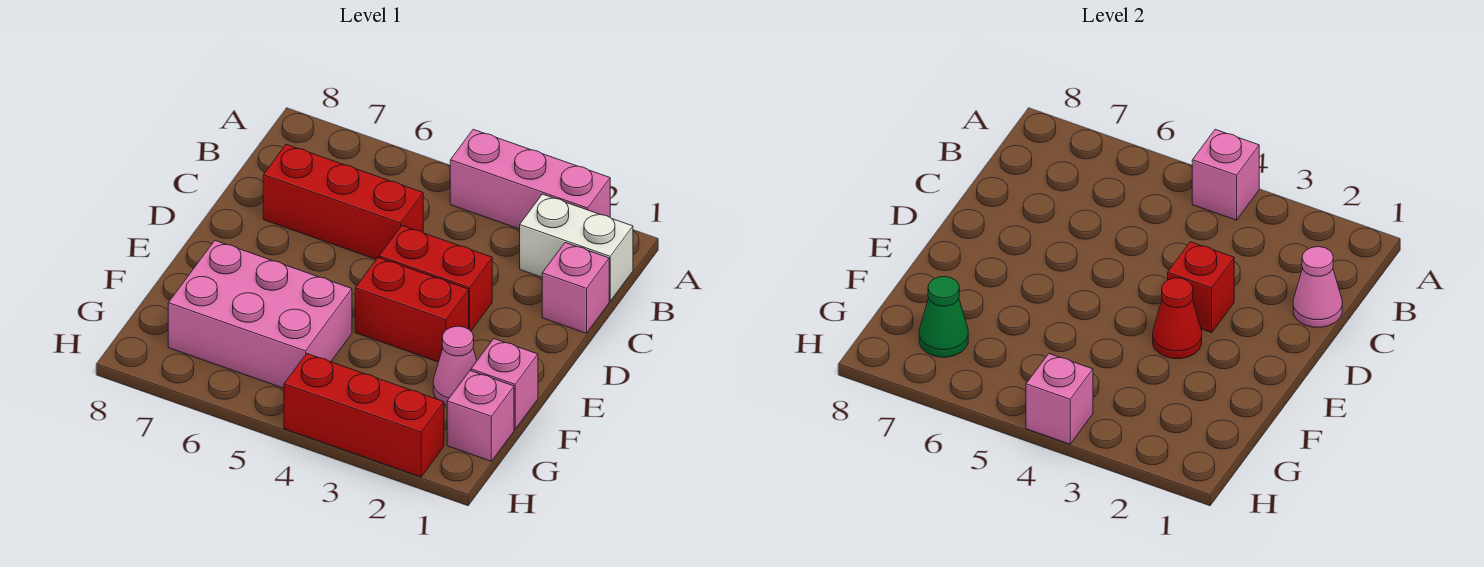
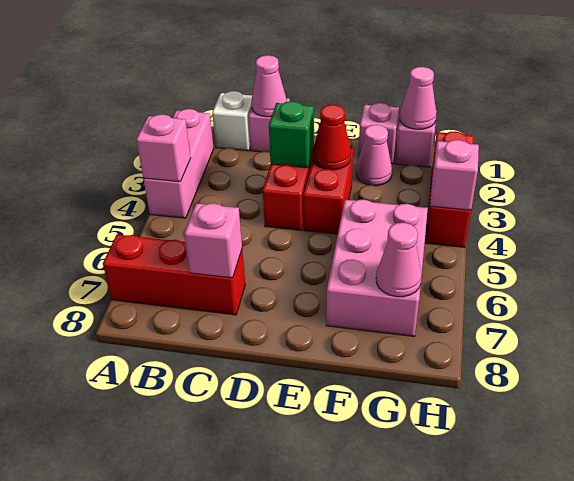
white brick B1:B2 level 1 -> white brick B1 level 1
red brick C5:C7 level 1 -> red brick A7:C7 level 1
none -> pink brick C7 level 2
red brick D3 level 2 -> green brick D3 level 2
none -> pink cone G1 level 2
green cone G7 level 2 -> pink cone G7 level 2

